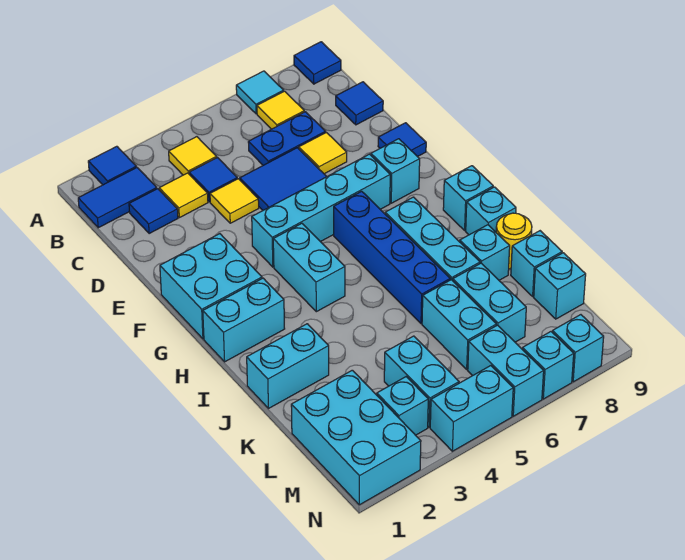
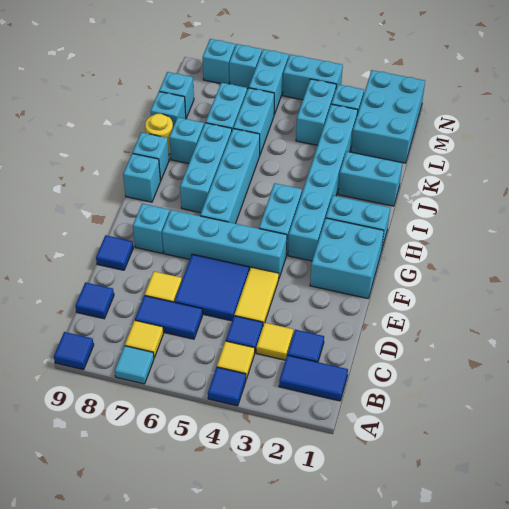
blue tile A2 level 1 -> blue tile A4 level 1
blue plate C6:C7 level 1 -> blue tile C6:C7 level 1
yellow tile D4 level 1 -> yellow tile D4:E4 level 1
none -> cyan brick G3:L3 level 1
blue brick G6:J6 level 1 -> cyan brick G6:J6 level 1

